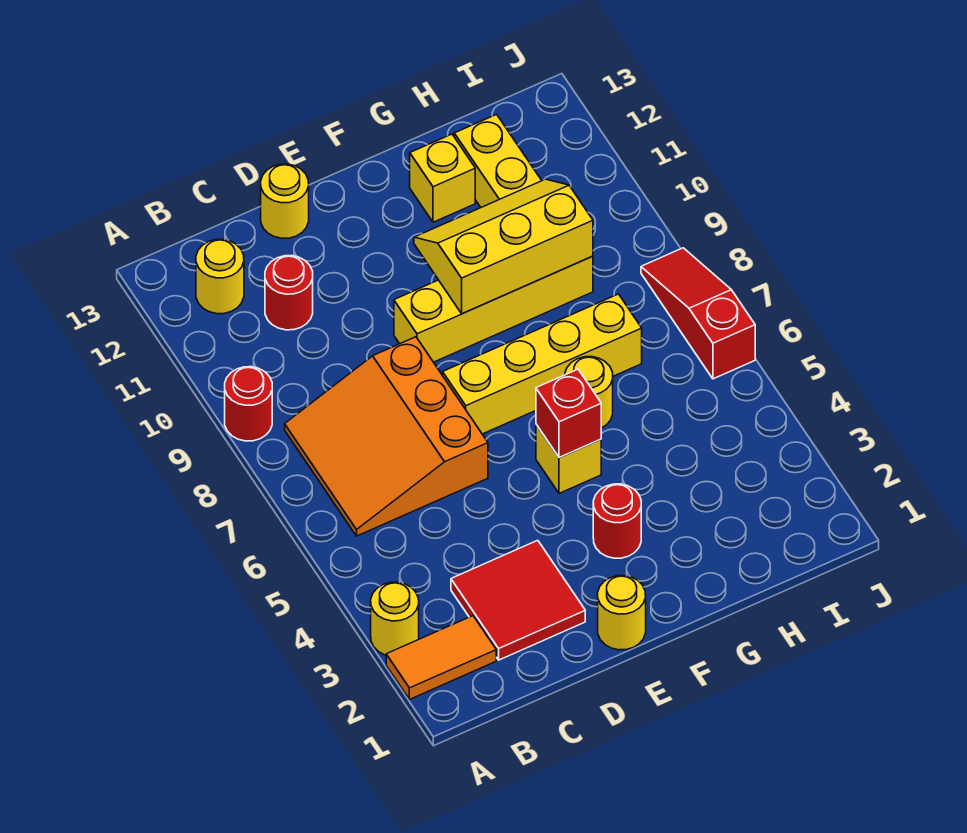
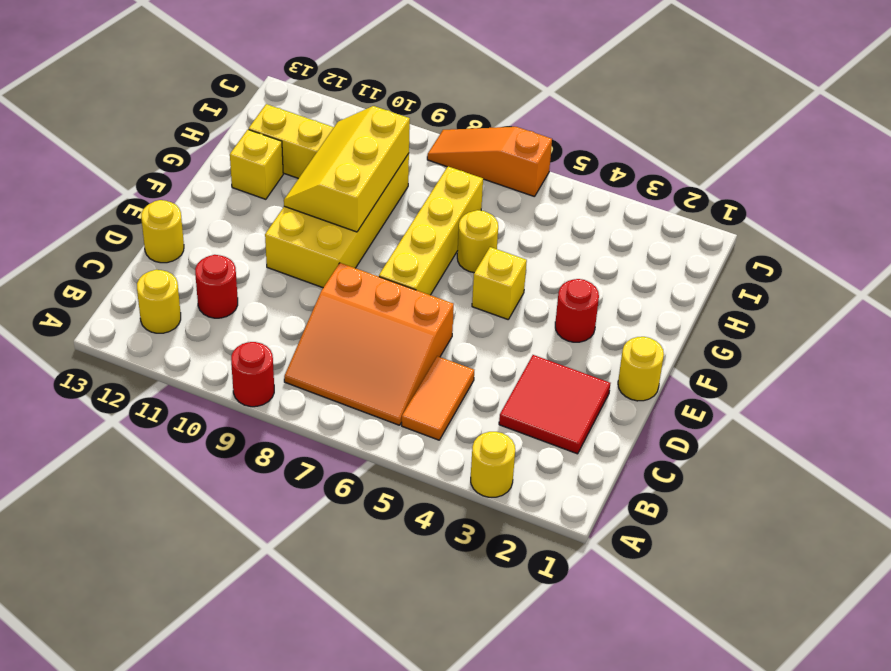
orange tile A2:B2 level 1 -> orange tile B5:C5 level 1
yellow brick E9:H9 level 1 -> yellow brick E9:H10 level 1
red brick F5 level 2 -> none
red slope J6:J8 level 1 top 6 -> orange slope J6:J8 level 1 top 6

